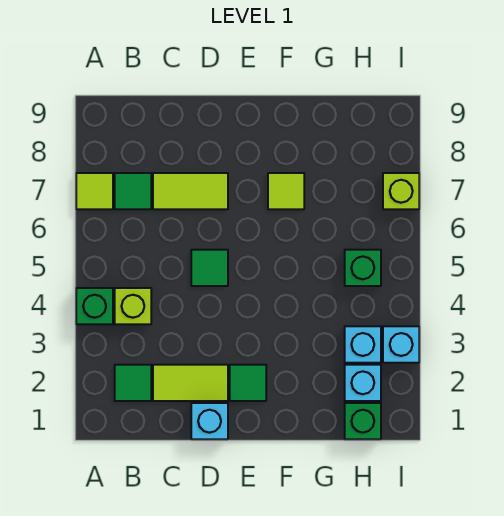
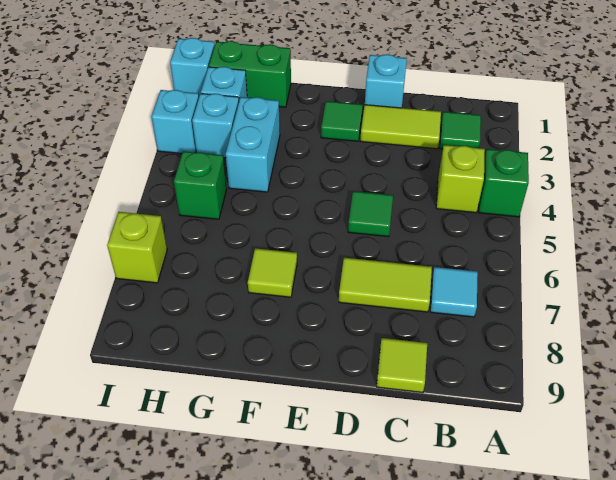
lime tile A7 level 1 -> lime tile C9 level 1
green tile B7 level 1 -> cyan tile B7 level 1
none -> cyan brick G3:G4 level 1
green brick H1 level 1 -> green brick G1:H1 level 1
none -> cyan brick I1 level 1

